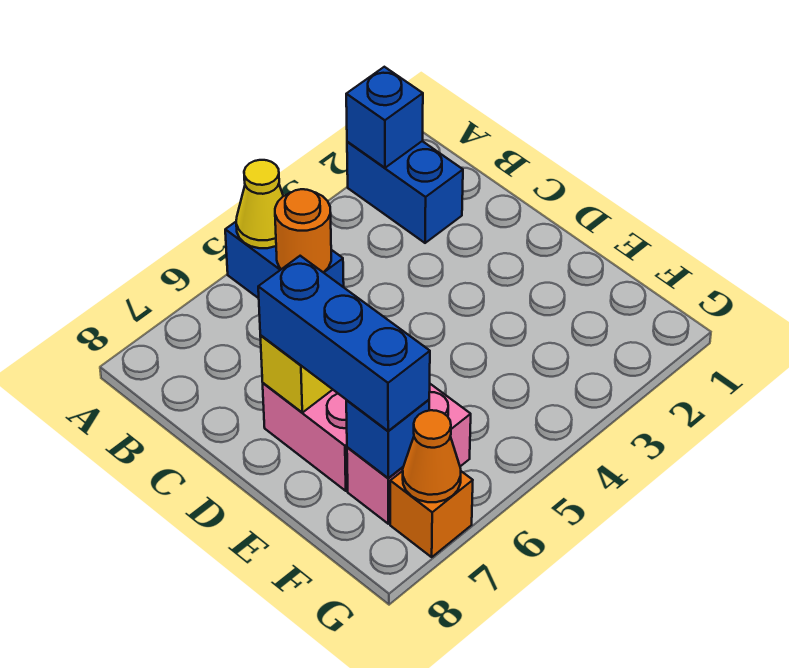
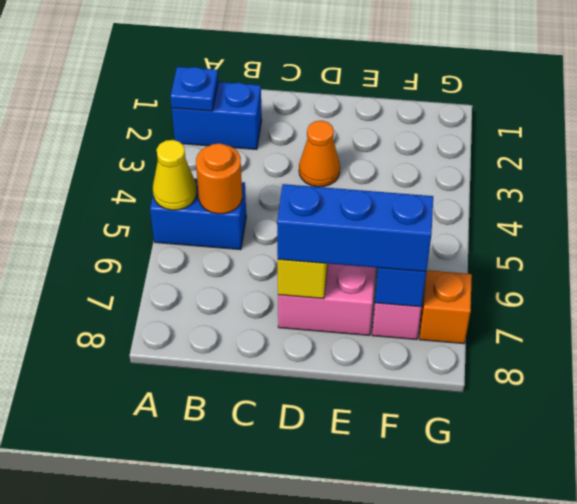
blue brick A2 level 2 -> blue plate A2 level 2
orange cone G7 level 2 -> orange cone D3 level 1

